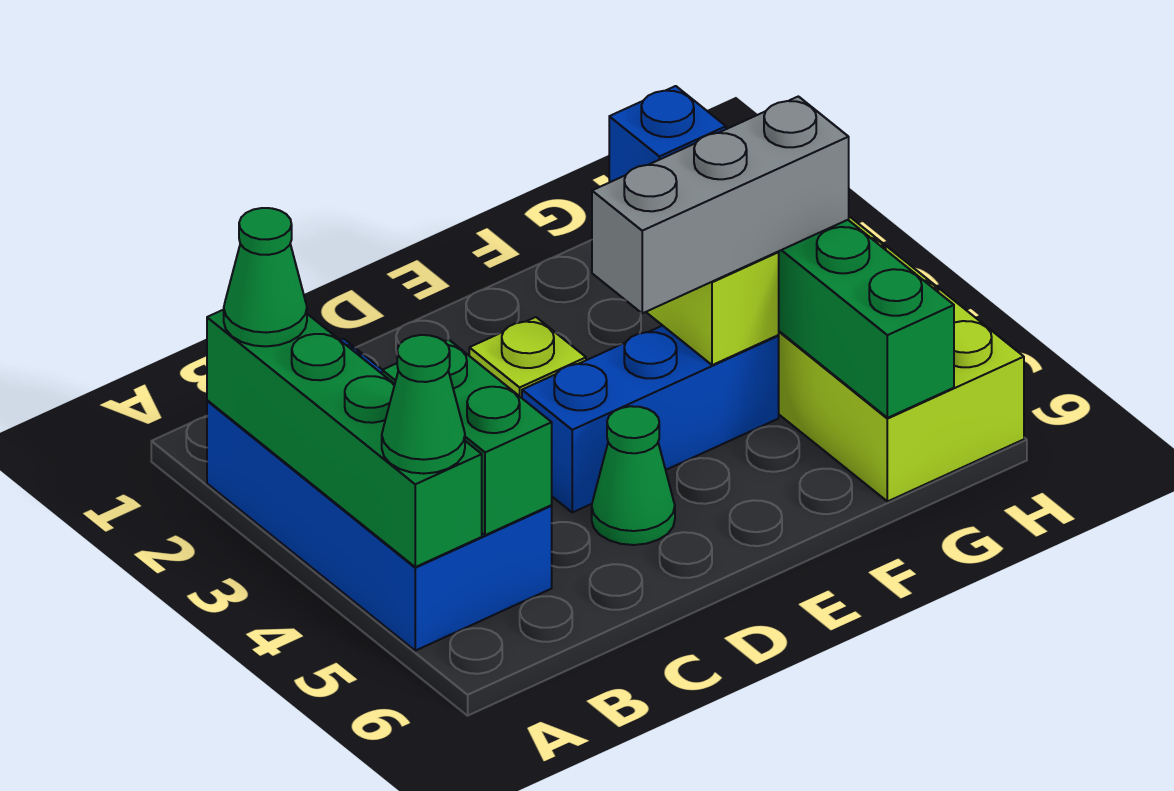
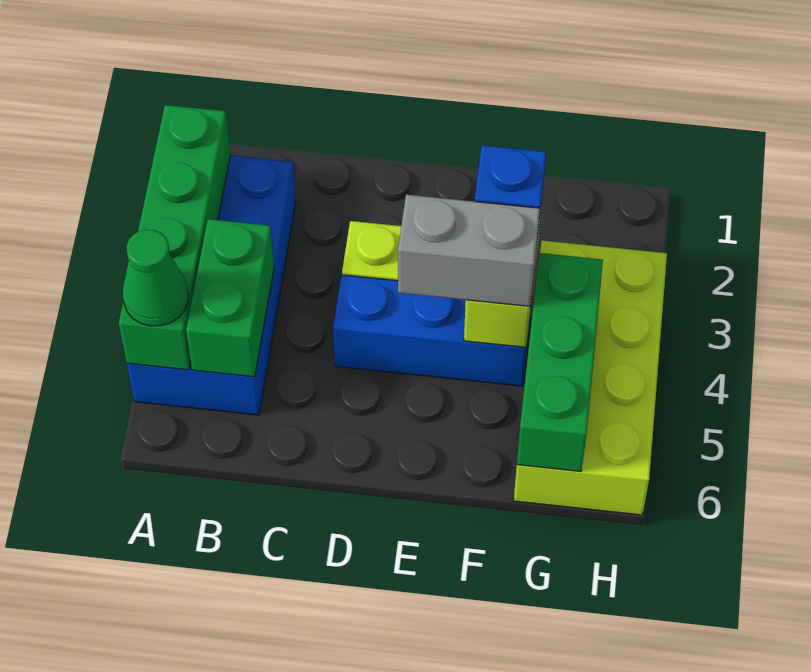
green cone A2 level 3 -> none
green cone D5 level 1 -> none
grey brick E4:G4 level 3 -> grey brick E4:F4 level 3

